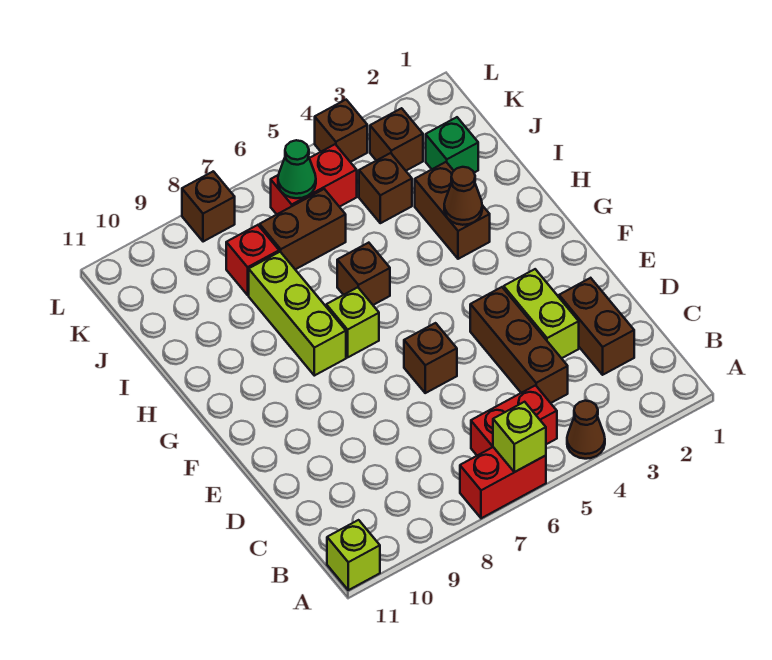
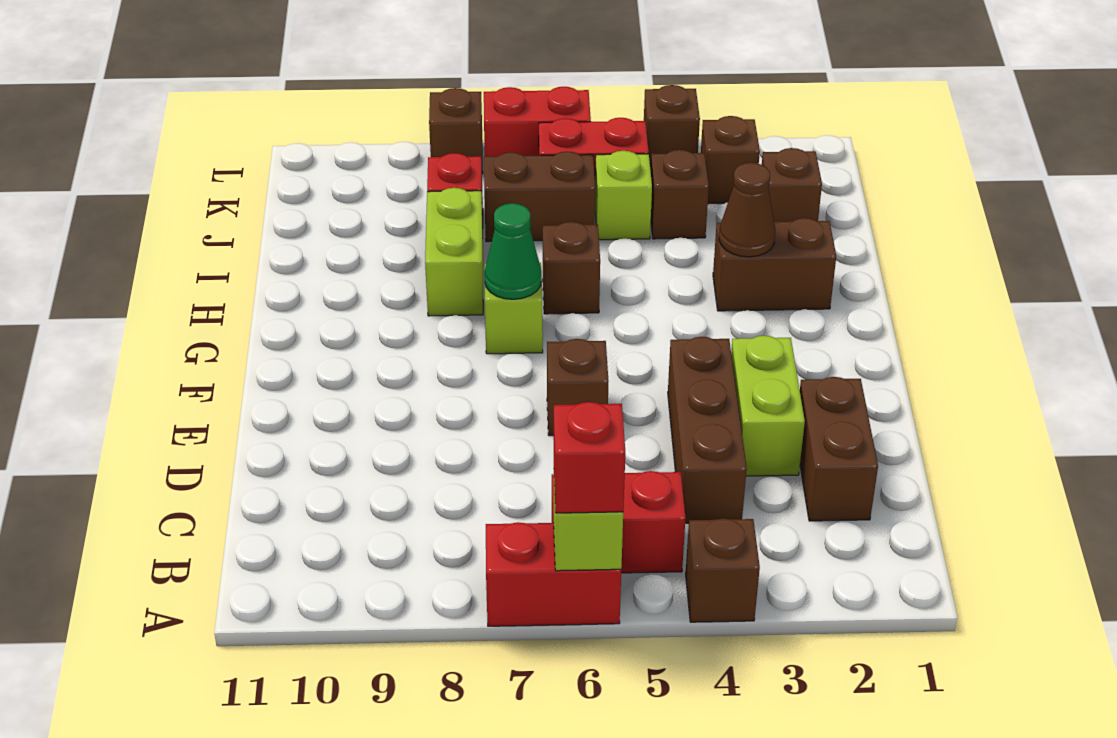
brown cone A4 level 1 -> brown brick A4 level 1
none -> red brick A6 level 3
lime brick A11 level 1 -> lime brick J5 level 1
lime brick G8:I8 level 1 -> lime brick H8:I8 level 1
brown brick H3:I3 level 1 -> brown brick H2:H3 level 1
green brick J2 level 1 -> brown brick J2 level 1
green cone K6 level 2 -> green cone G7 level 2
none -> red brick L6:L7 level 1

